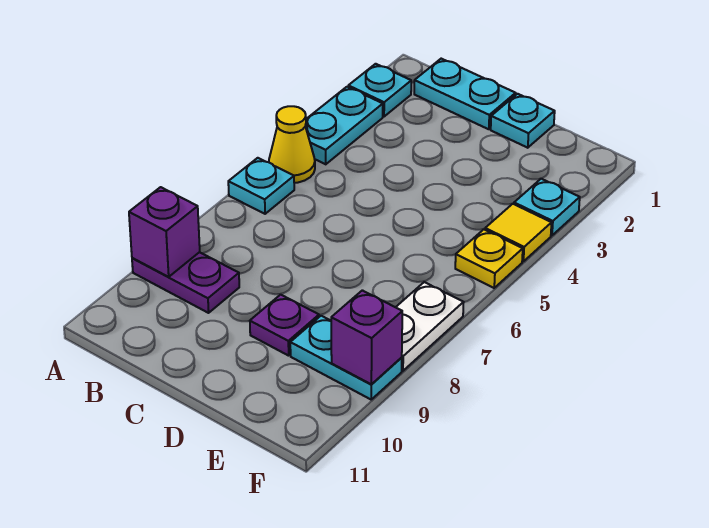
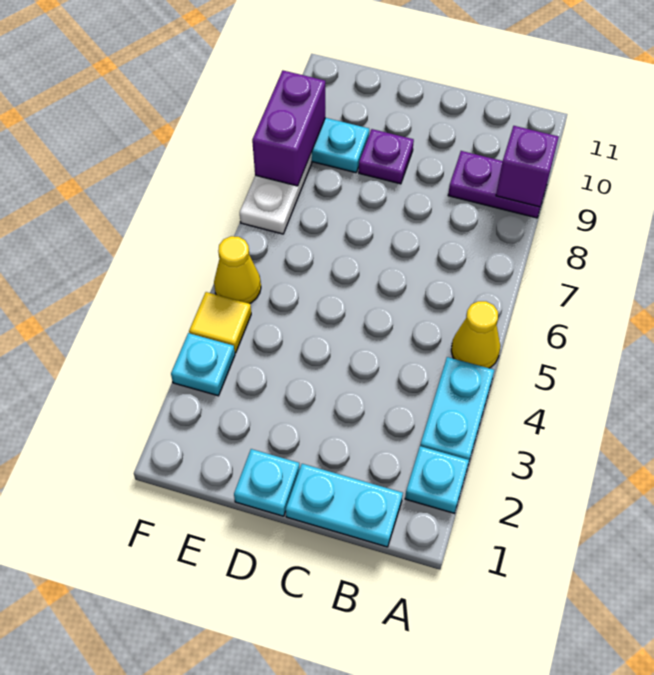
cyan plate A6 level 1 -> none
yellow plate F5 level 1 -> yellow cone F5 level 1
purple brick F9 level 2 -> purple brick F8:F9 level 2

